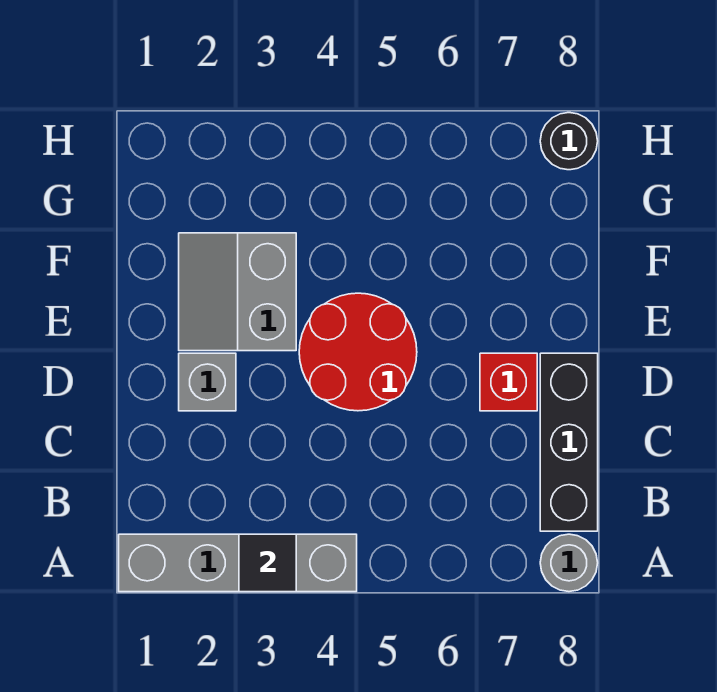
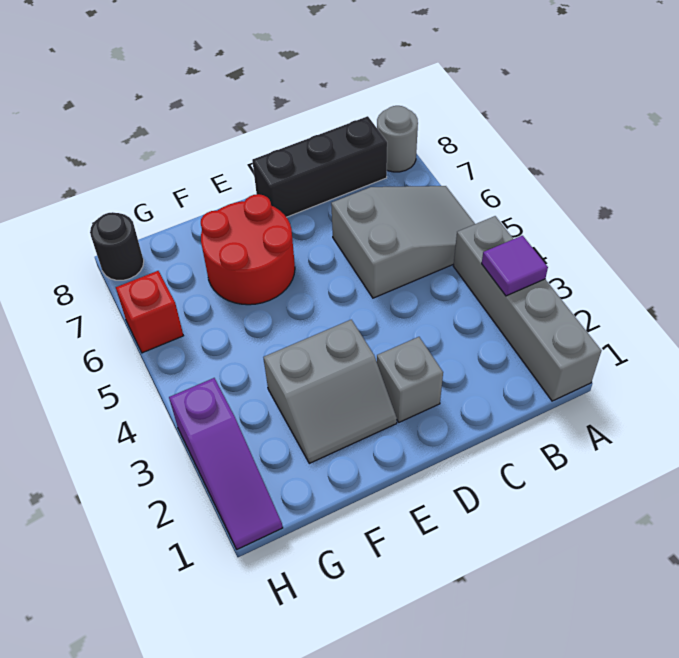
black tile A3 level 2 -> purple tile A3 level 2
none -> grey slope A5:C6 level 1 top C
red round brick D4:E5 level 1 -> red round brick E6:F7 level 1
red brick D7 level 1 -> red brick H6 level 1
none -> purple slope H1:H3 level 1 top 3

